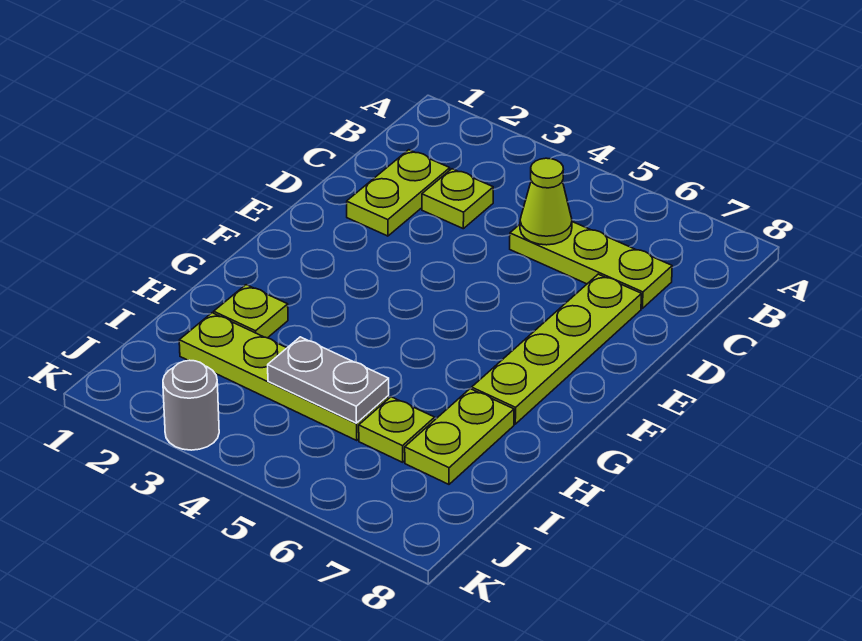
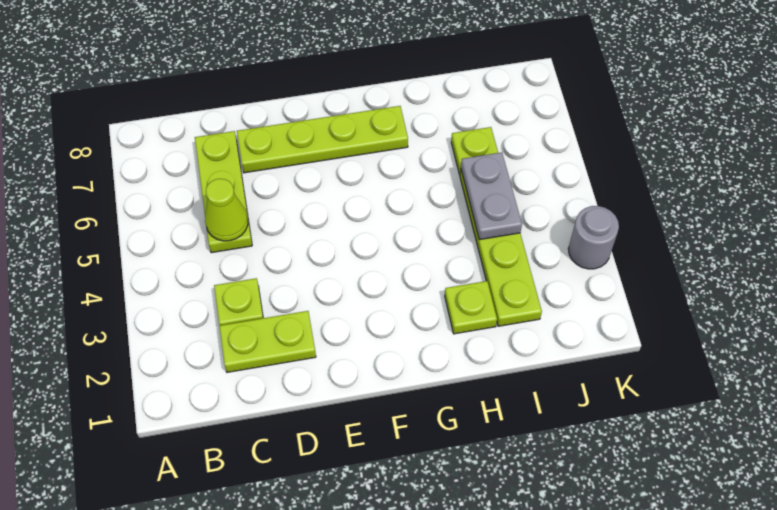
lime plate H7:I7 level 1 -> none

